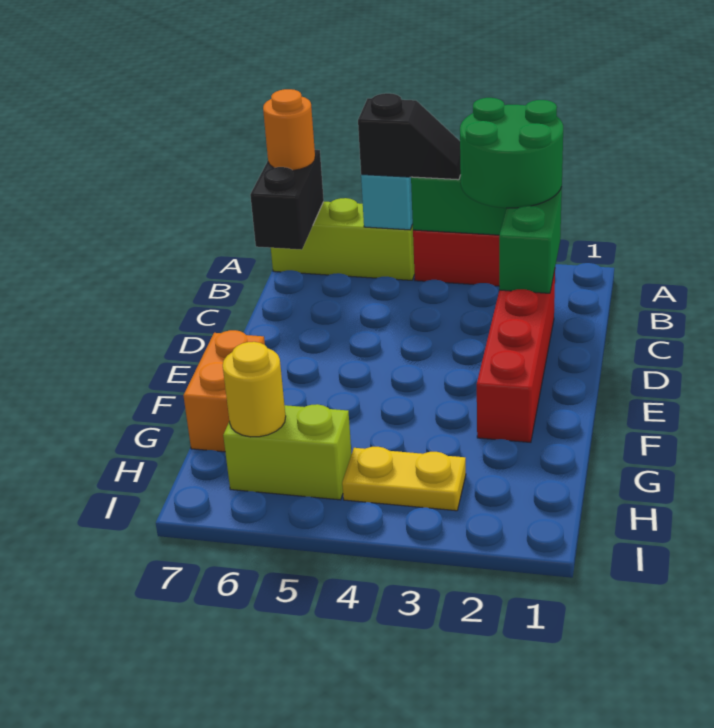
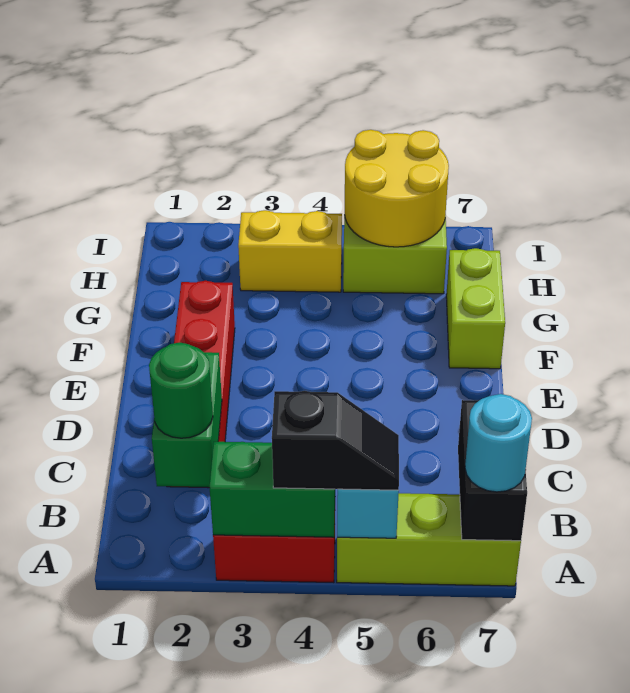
green round brick A2:B3 level 3 -> green round brick B2 level 3
black slope A4:A5 level 3 top 5 -> black slope A4:A5 level 3 top 4
orange round brick A7 level 3 -> cyan round brick A7 level 3
orange brick F7:G7 level 1 -> lime brick F7:G7 level 1
yellow plate H3:H4 level 1 -> yellow brick H3:H4 level 1
yellow round brick H6 level 2 -> yellow round brick H5:I6 level 2

